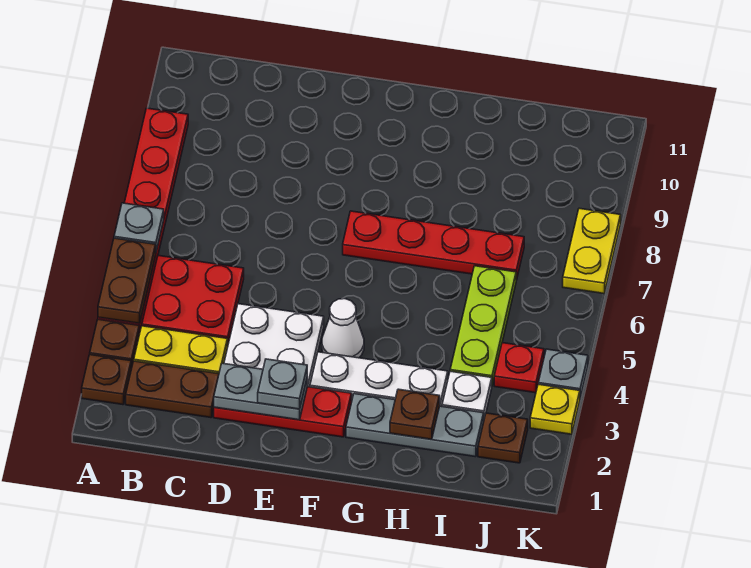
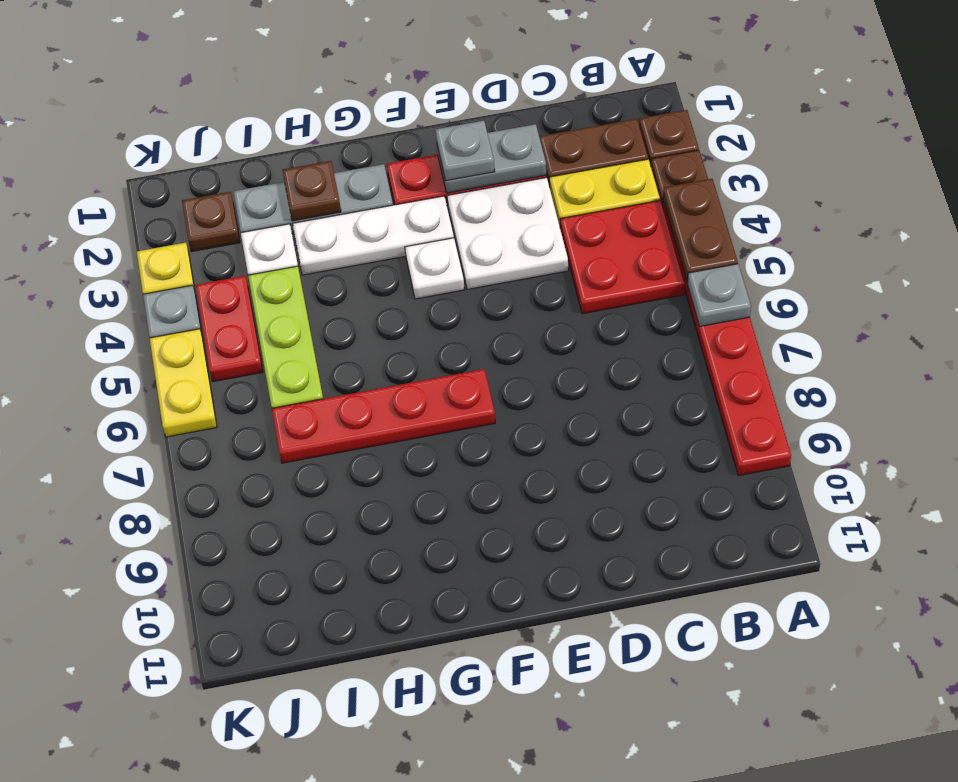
white cone F4 level 1 -> white plate F4 level 1
red plate J4 level 1 -> red plate J4:J5 level 1
yellow plate K7:K8 level 1 -> yellow plate K5:K6 level 1

